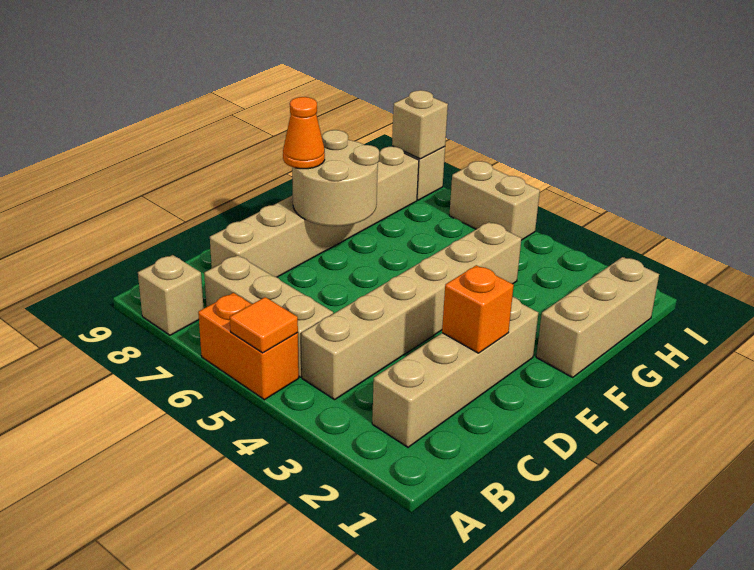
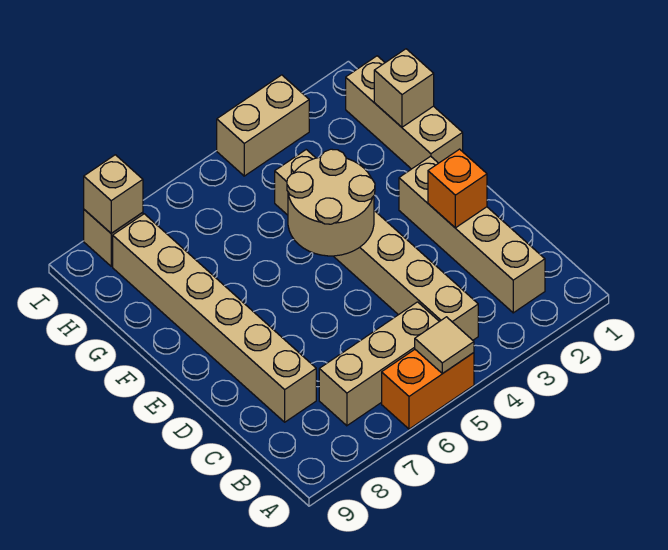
orange tile A5 level 2 -> tan tile A5 level 2
tan brick A8 level 1 -> tan brick G1 level 2
tan round brick E7:F8 level 2 -> tan round brick E4:F5 level 2
orange cone E8 level 3 -> none
tan brick I5:I6 level 1 -> tan brick I3:I4 level 1

